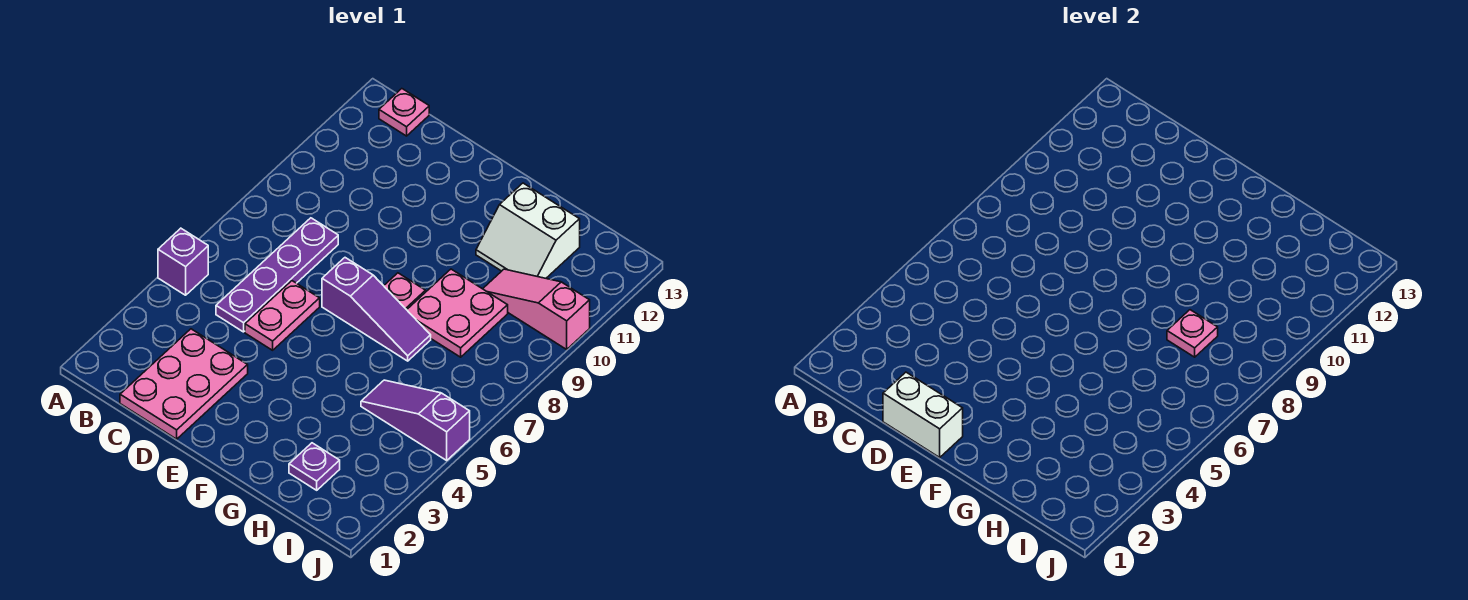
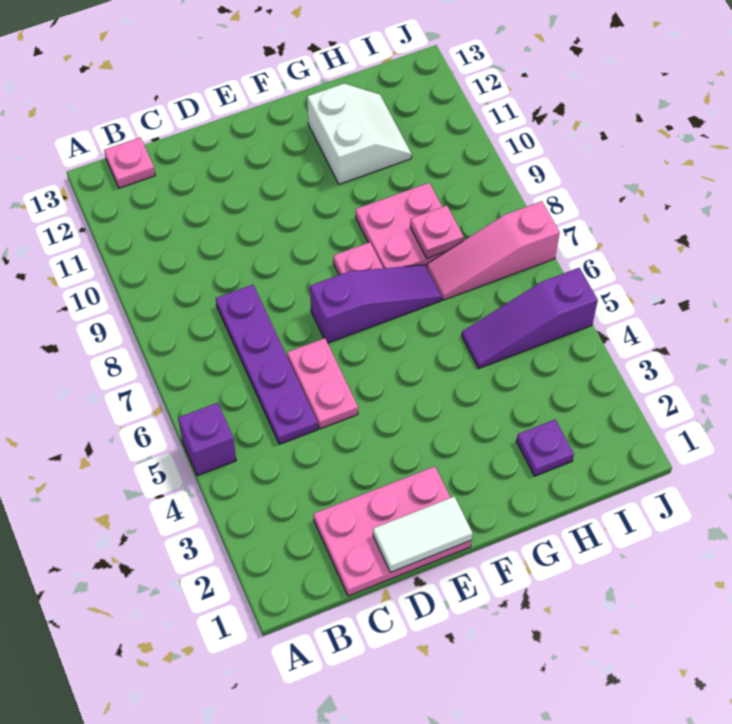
pink plate C1:D3 level 1 -> pink plate C1:E2 level 1
white brick D1:E1 level 2 -> white tile D1:E1 level 2
white slope G11:H12 level 1 top 12 -> white slope G11:H12 level 1 top G
pink slope H10:J10 level 1 top J -> pink slope H7:J7 level 1 top J

